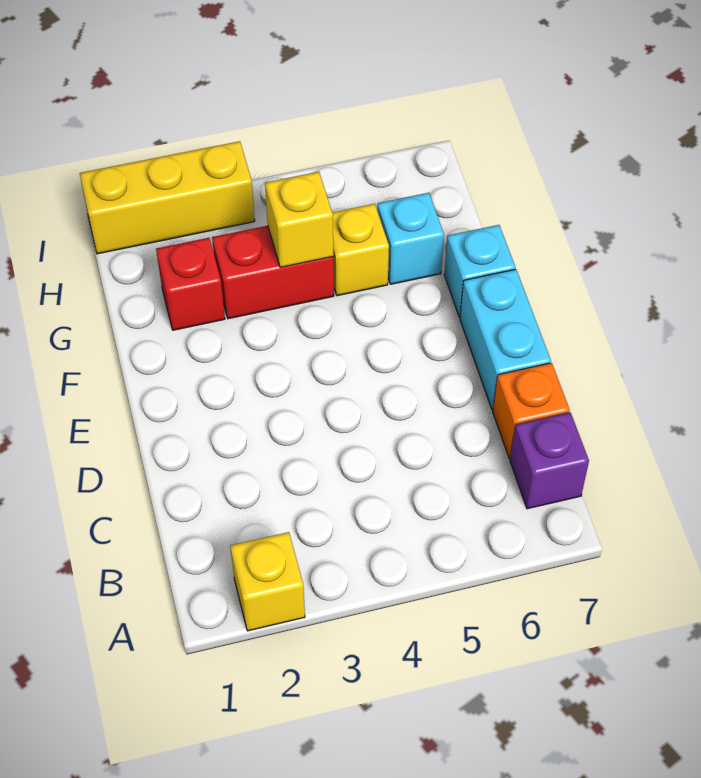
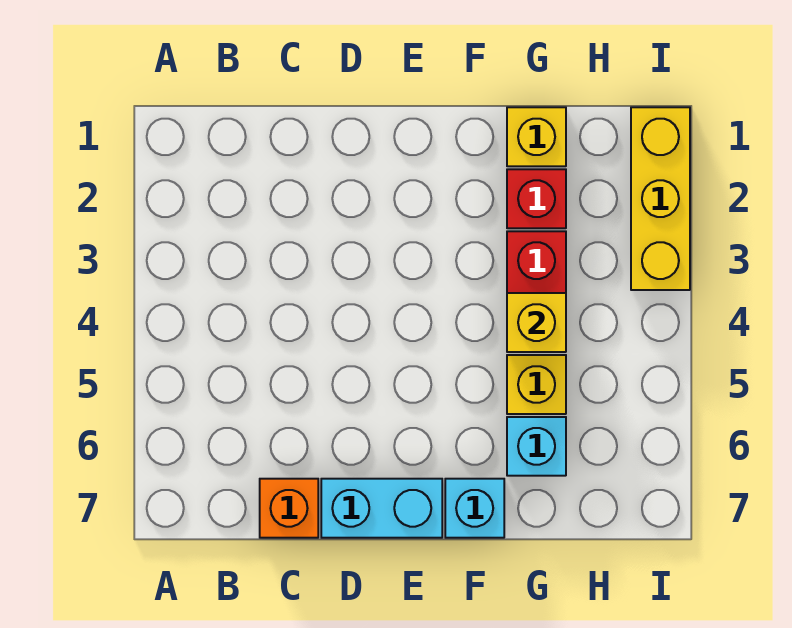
yellow brick A2 level 1 -> yellow brick G1 level 1
purple brick B7 level 1 -> none

